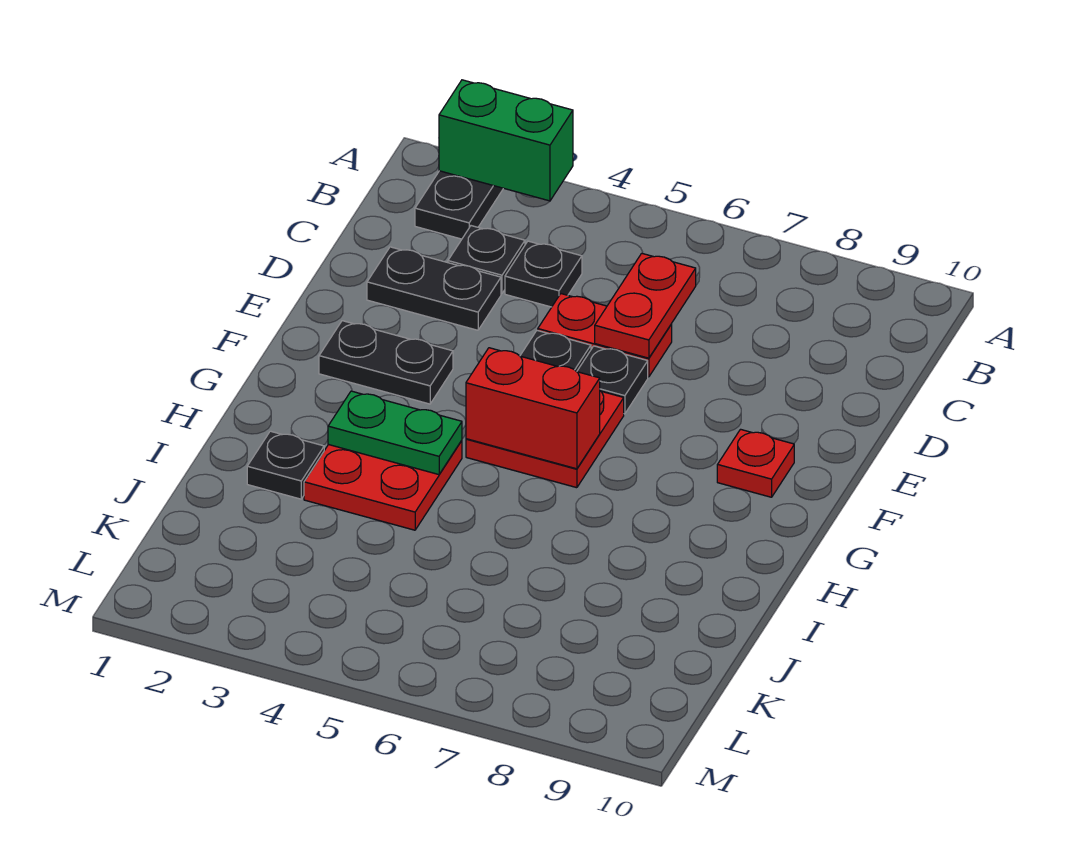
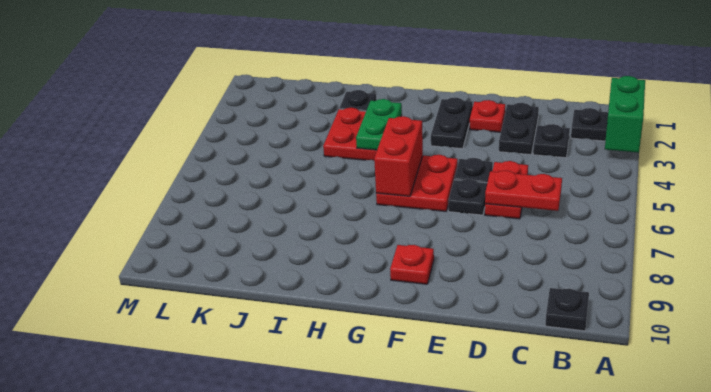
black plate C4 level 1 -> black plate B10 level 1
none -> red plate E2 level 1

